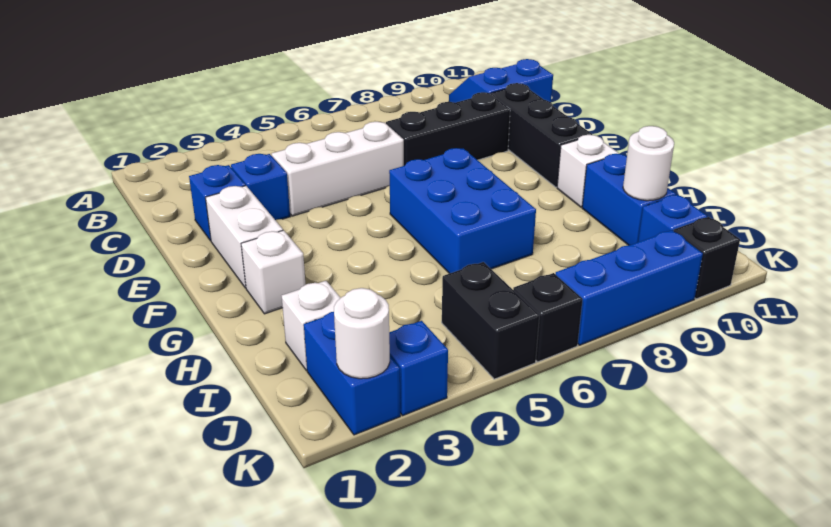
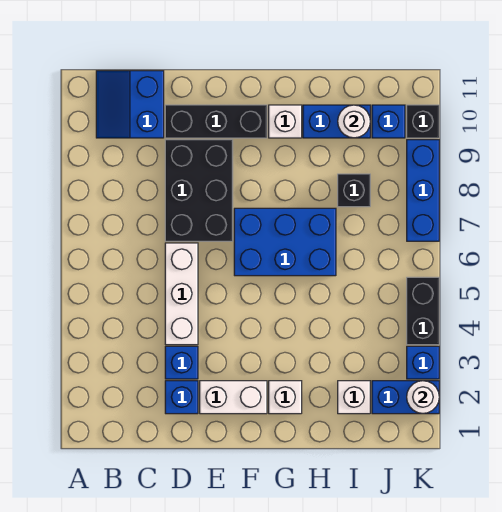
black brick D7:D9 level 1 -> black brick D7:E9 level 1
black brick J5:K5 level 1 -> black brick K4:K5 level 1
black brick K6 level 1 -> black brick I8 level 1

